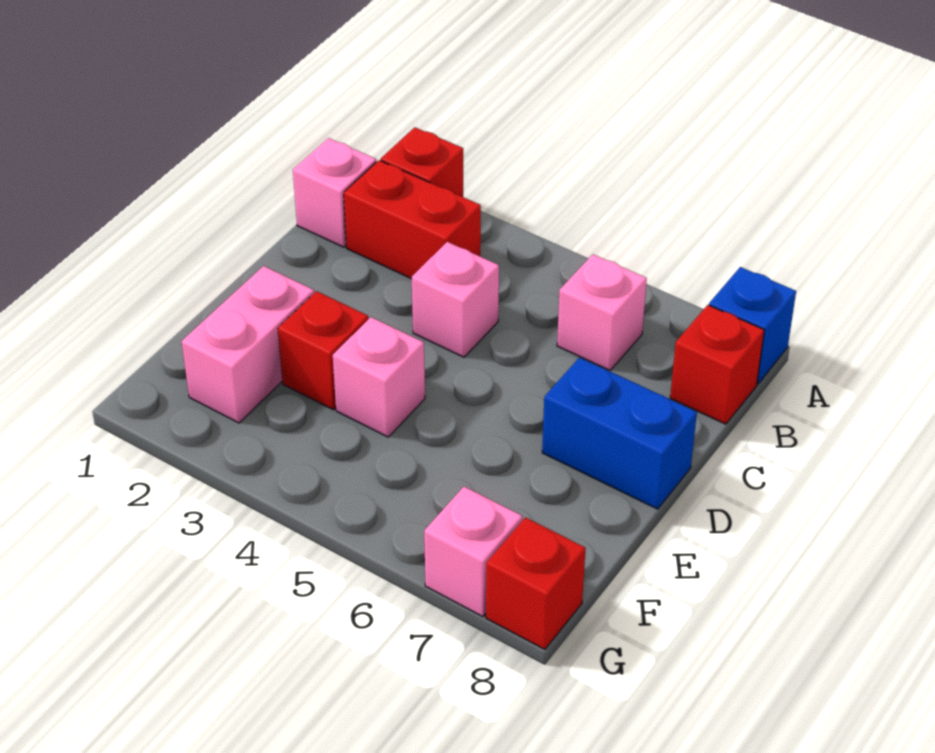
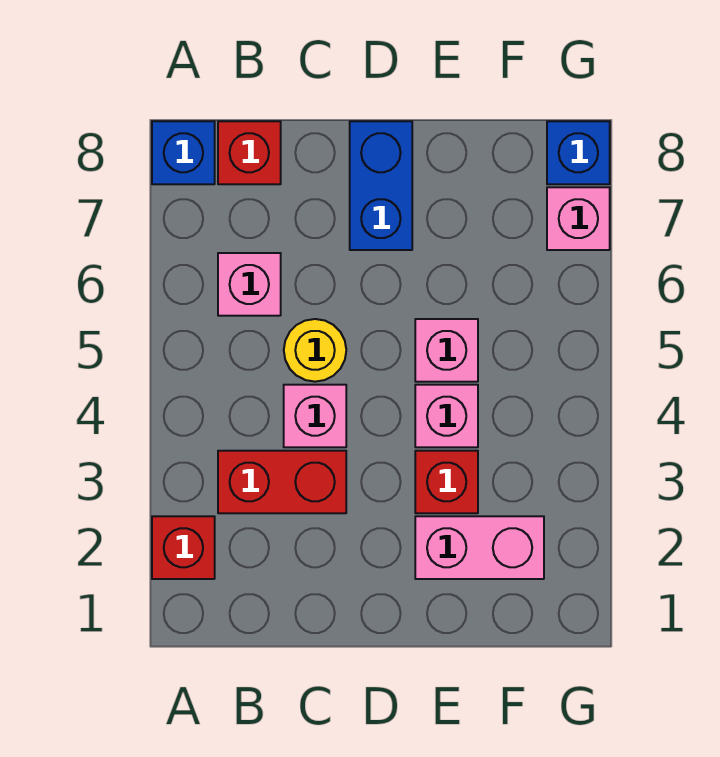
pink brick B1 level 1 -> pink brick E5 level 1
red brick B2:B3 level 1 -> red brick B3:C3 level 1
none -> yellow round brick C5 level 1
red brick G8 level 1 -> blue brick G8 level 1

